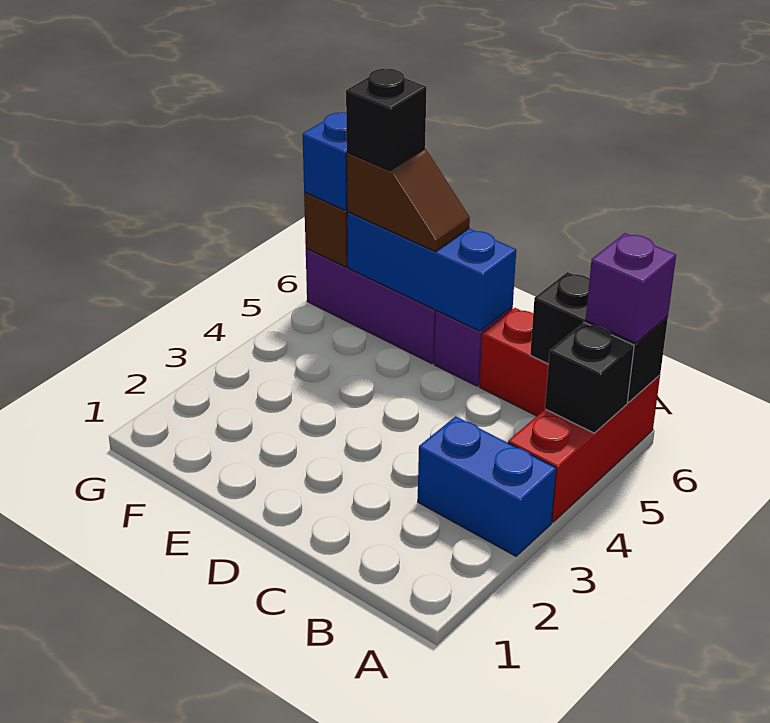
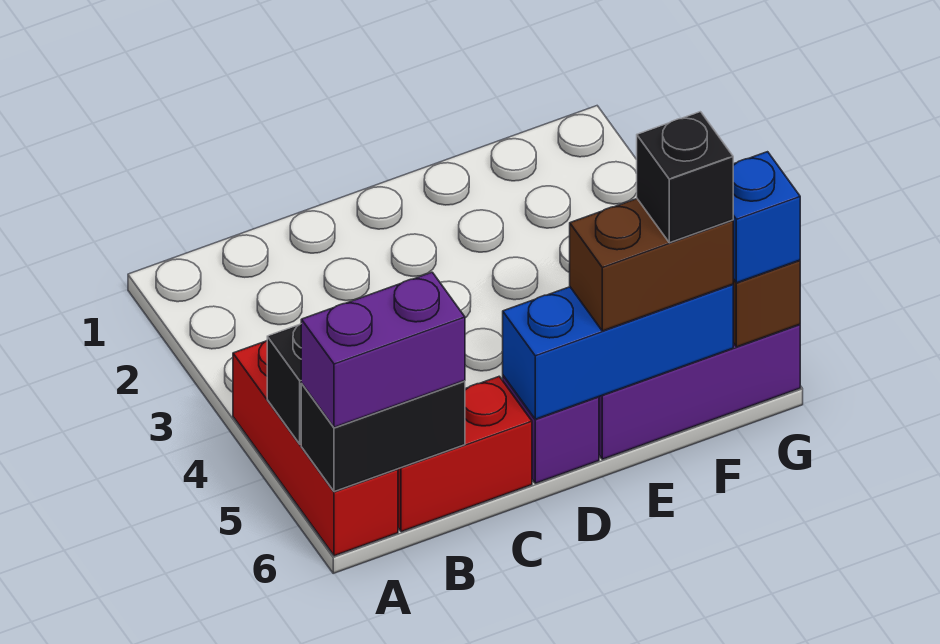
blue brick A3:B3 level 1 -> none
purple brick A6 level 3 -> purple brick A6:B6 level 3
brown slope E6:F6 level 3 top F -> brown brick E6:F6 level 3

